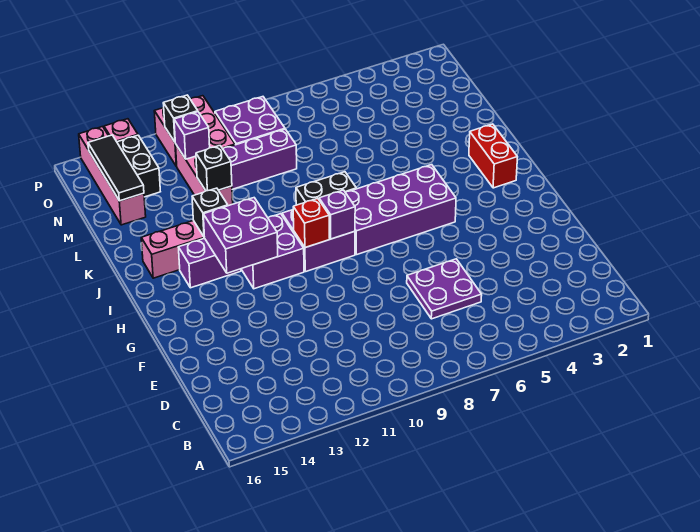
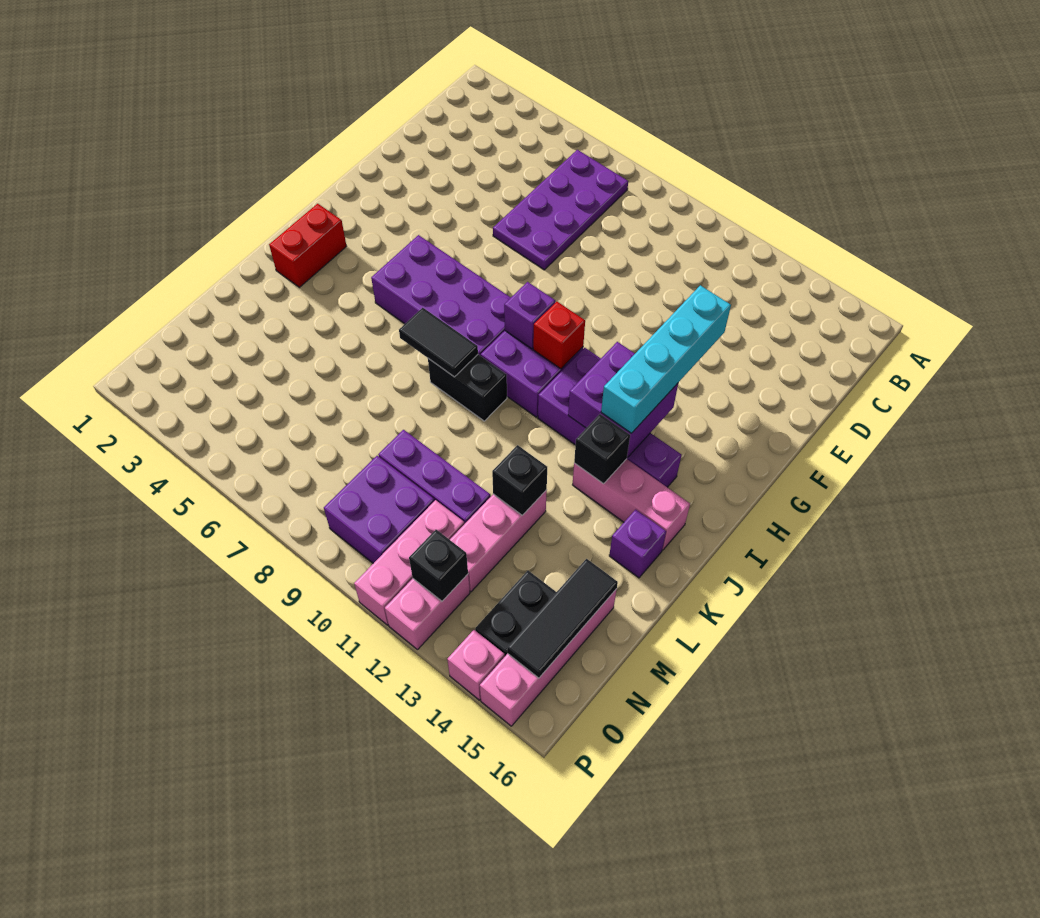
purple plate D6:E7 level 1 -> purple plate B6:E7 level 1
none -> cyan brick F13:I13 level 3
none -> black tile J7:J8 level 2
purple brick N12 level 2 -> purple brick K15 level 1

